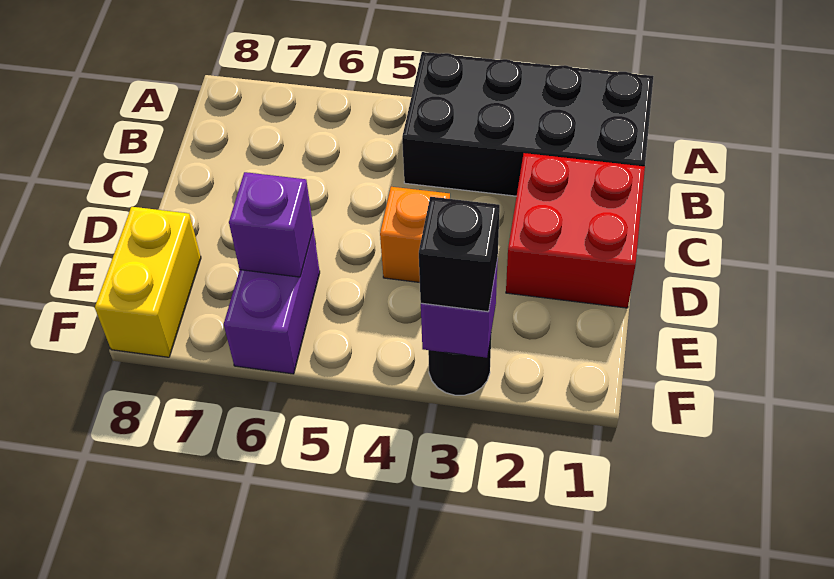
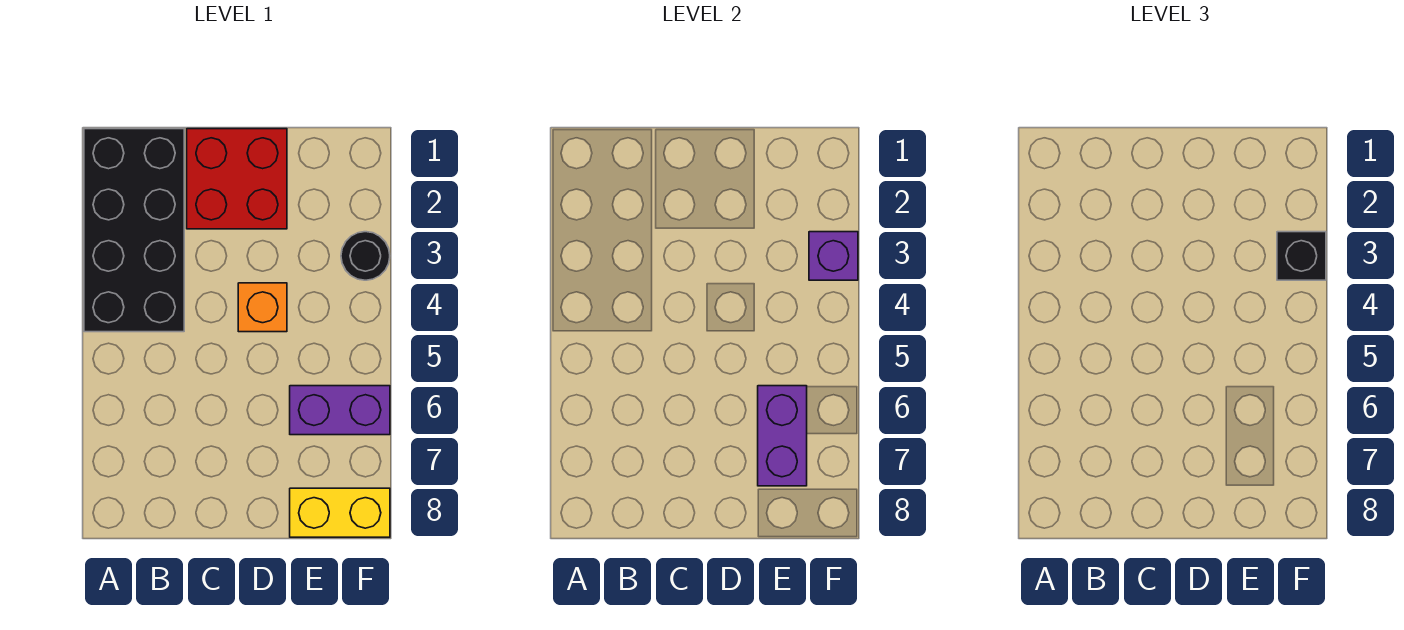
purple brick E6 level 2 -> purple brick E6:E7 level 2

